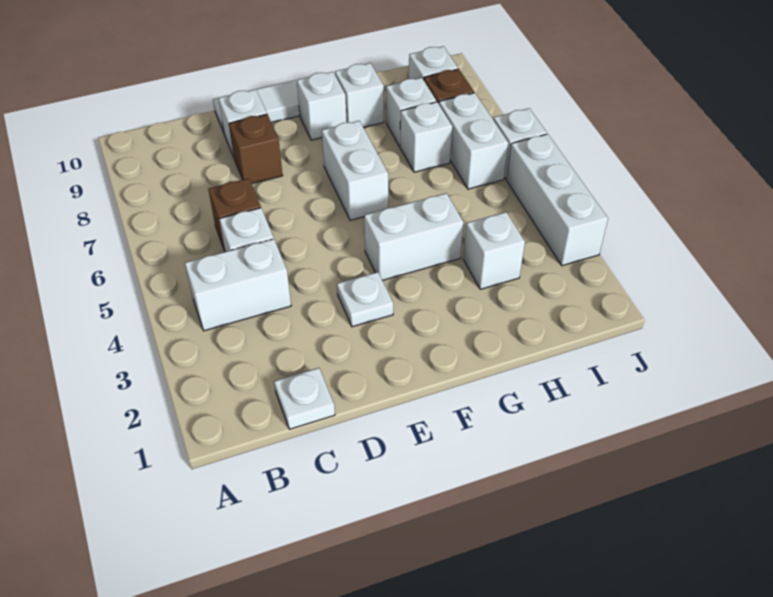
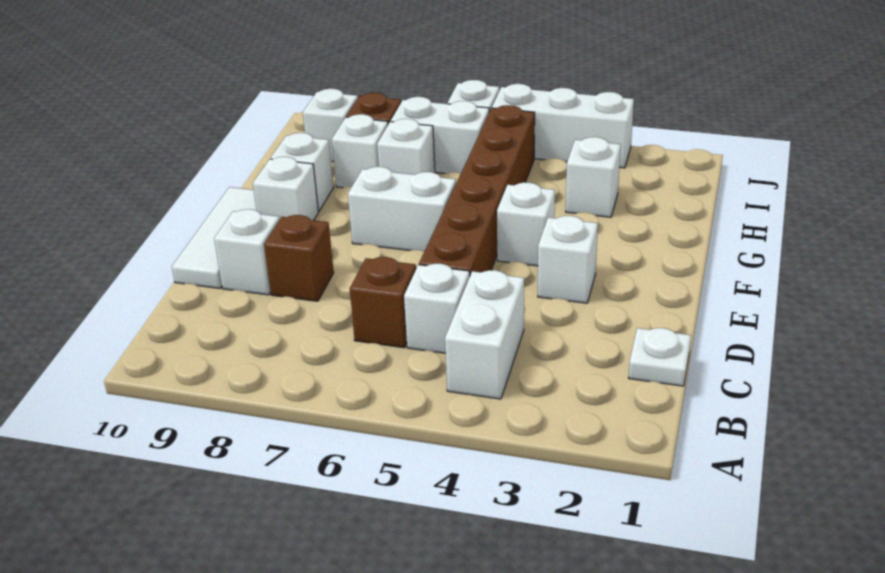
none -> brown brick D5:I5 level 1
white plate E3 level 1 -> white brick E3 level 1
white brick F4:G4 level 1 -> white brick F4 level 1

